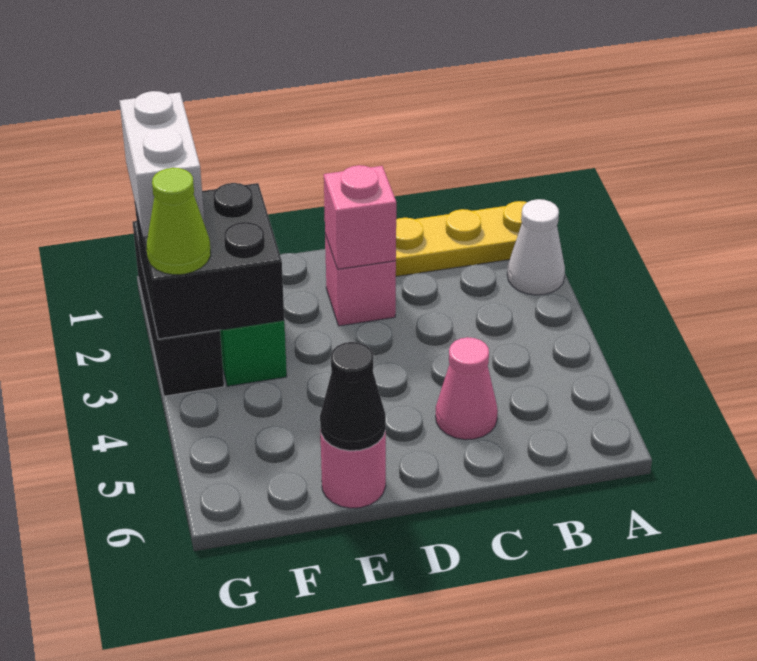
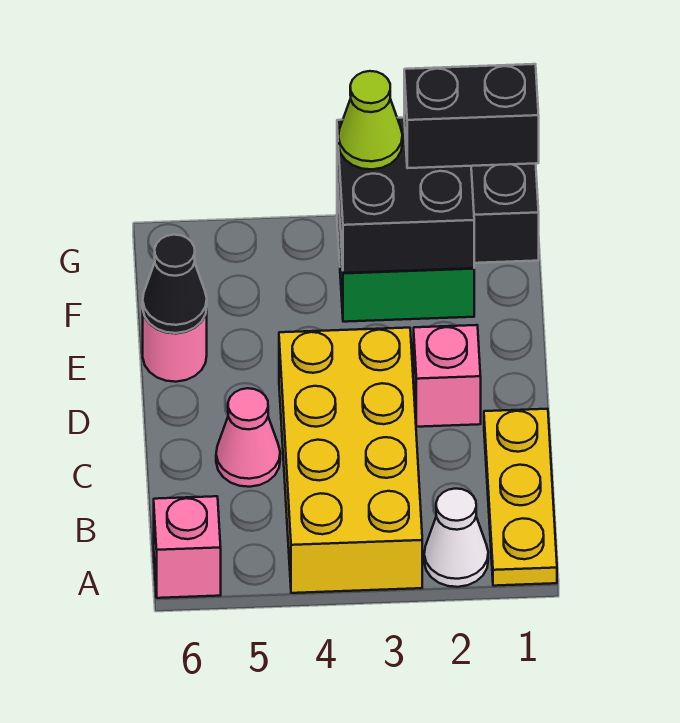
none -> yellow brick A3:D4 level 1
pink brick D2 level 2 -> pink brick A6 level 1
white brick G1:G2 level 3 -> black brick G1:G2 level 3

